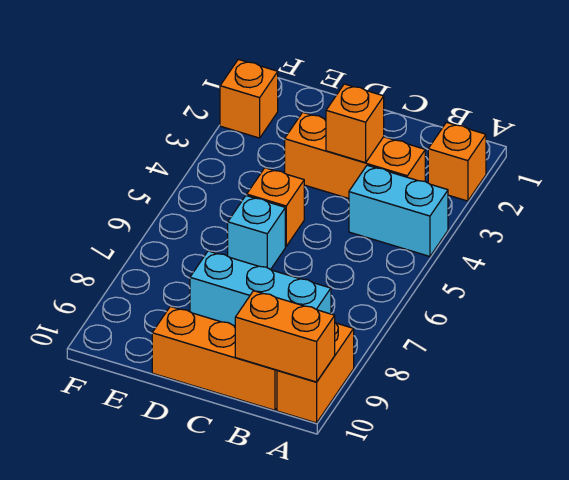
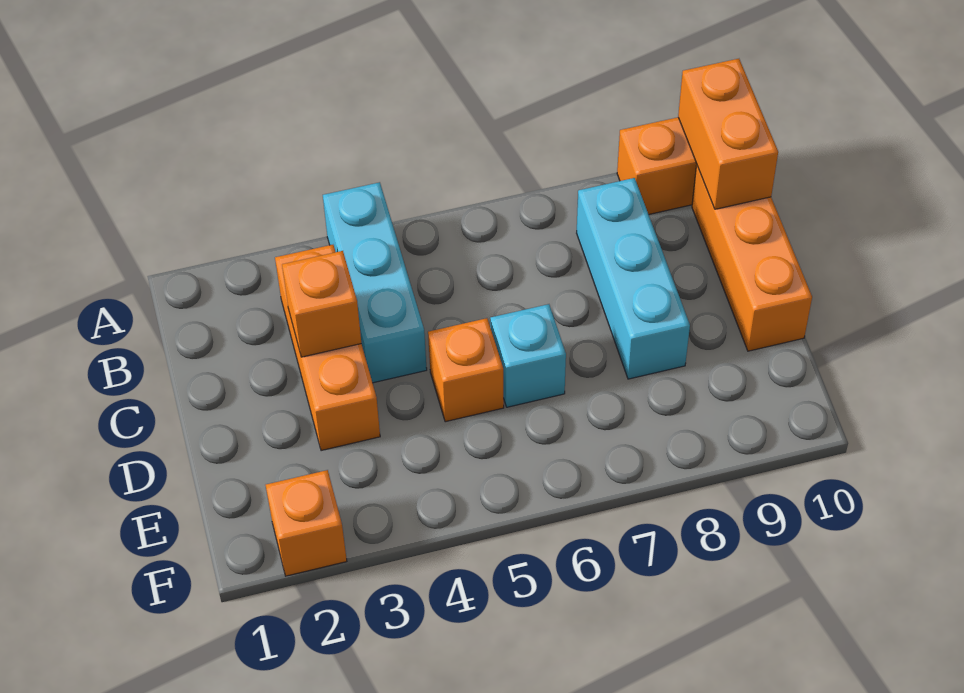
orange brick A2 level 1 -> none
cyan brick A4:B4 level 1 -> cyan brick A4:C4 level 1

